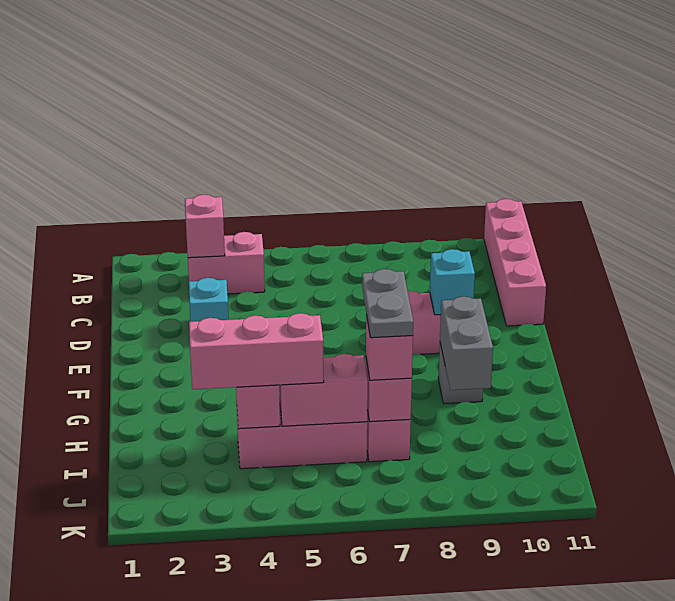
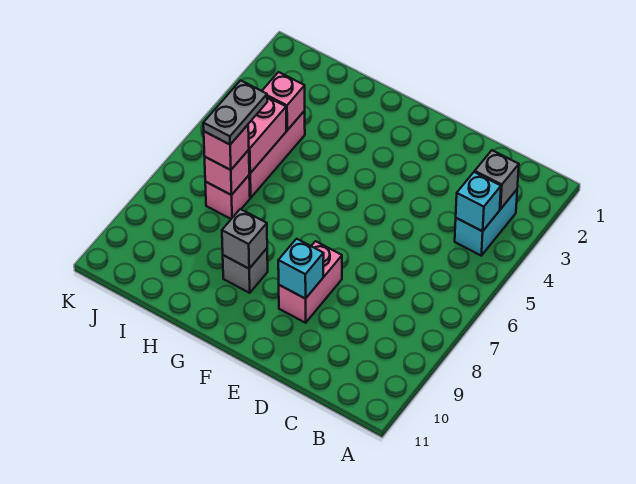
pink brick A11:D11 level 1 -> none
pink brick B3:B4 level 1 -> cyan brick B3:B4 level 1
pink brick B3 level 2 -> grey brick B3 level 2
cyan brick D3 level 1 -> cyan brick B4 level 2
grey brick G9:H9 level 2 -> grey brick G9 level 2
grey plate H7:I7 level 4 -> grey plate I6:I7 level 4
pink brick I3:I5 level 3 -> none

